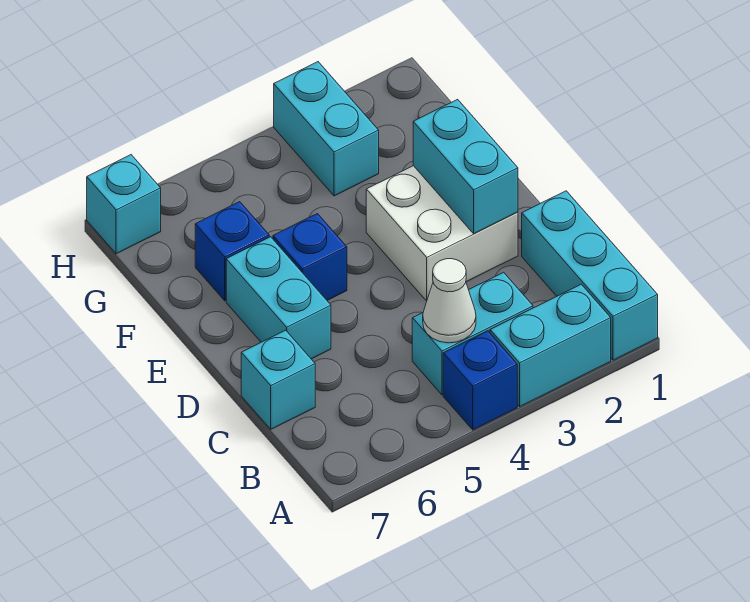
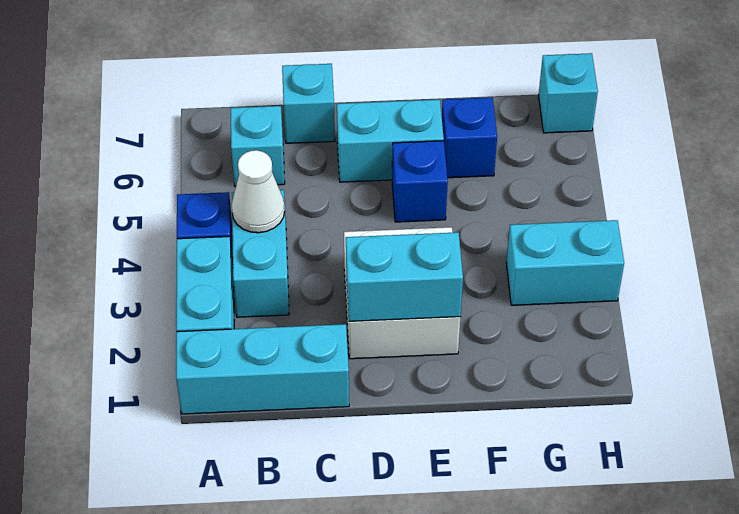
none -> cyan brick B6 level 1

